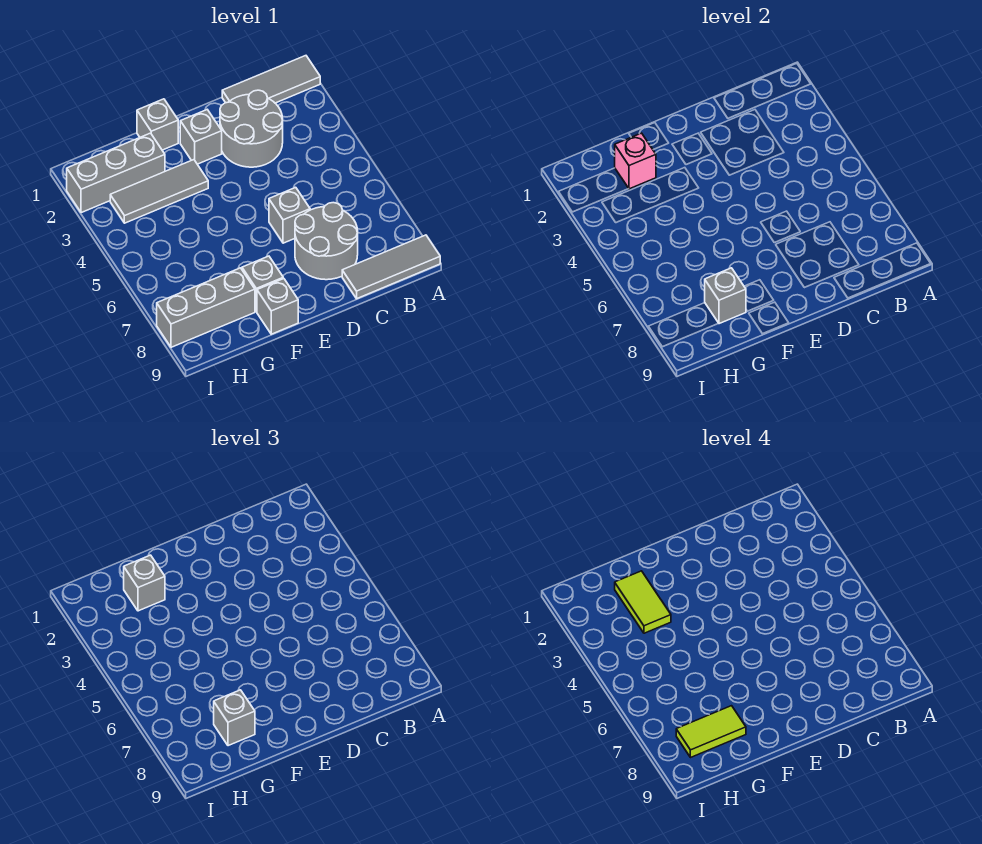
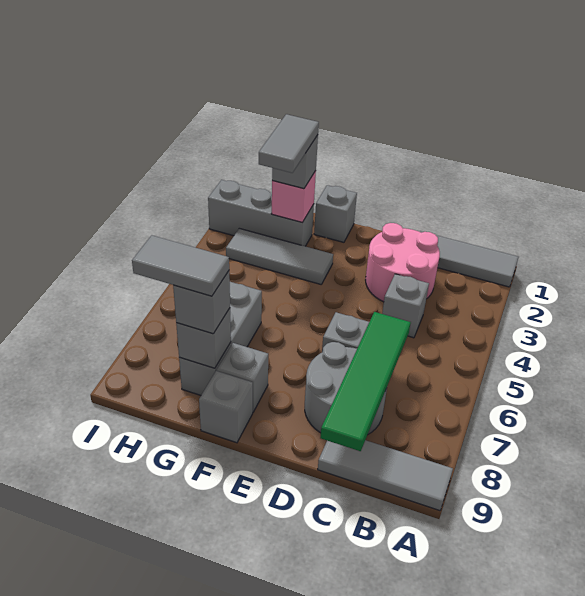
grey round brick C2:D3 level 1 -> pink round brick C2:D3 level 1
none -> green tile C6:C9 level 2
grey brick E2 level 1 -> grey brick C4 level 1
lime tile G2:G3 level 4 -> grey tile G2:G3 level 4
grey brick G8:I8 level 1 -> grey brick G6:G8 level 1
lime tile G8:H8 level 4 -> grey tile G8:H8 level 4

